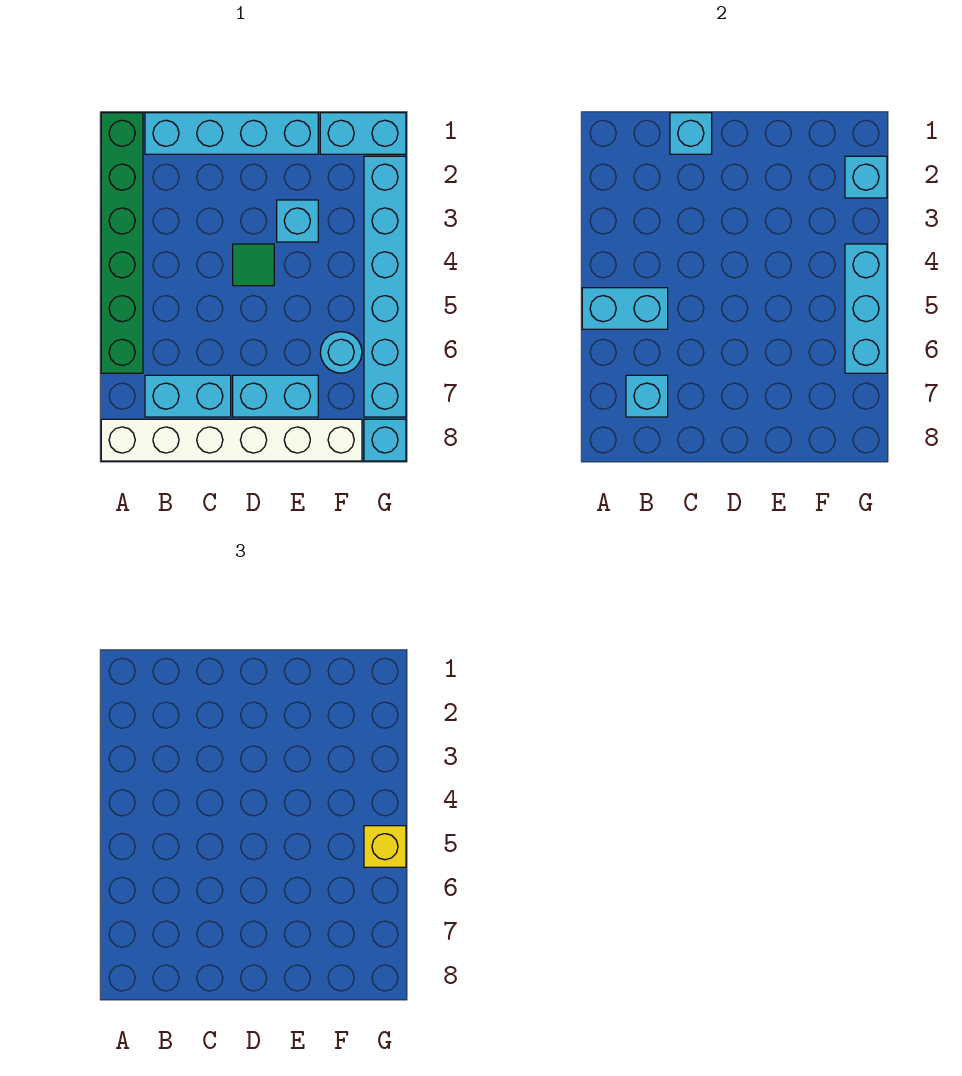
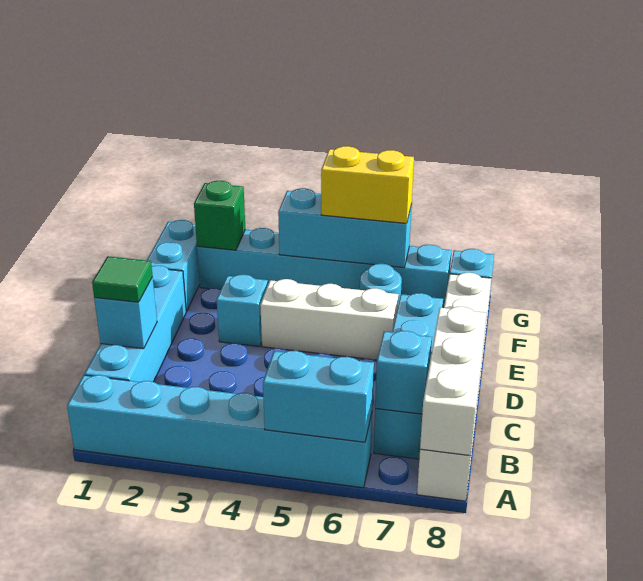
green brick A1:A6 level 1 -> cyan brick A1:A6 level 1
cyan brick A5:B5 level 2 -> cyan brick A5:A6 level 2
none -> white brick A8:C8 level 2
green tile D4 level 1 -> green tile C1 level 3
none -> white brick E4:E6 level 1
cyan brick G2 level 2 -> green brick G2 level 2
yellow brick G5 level 3 -> yellow brick G5:G6 level 3

